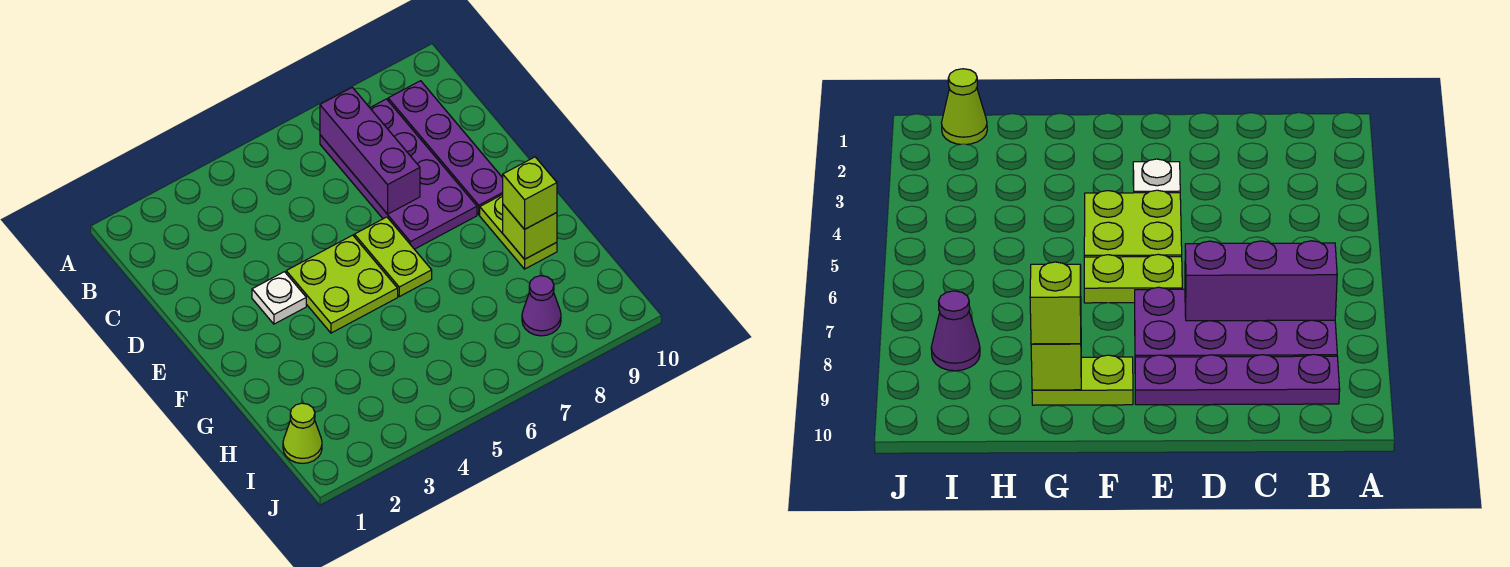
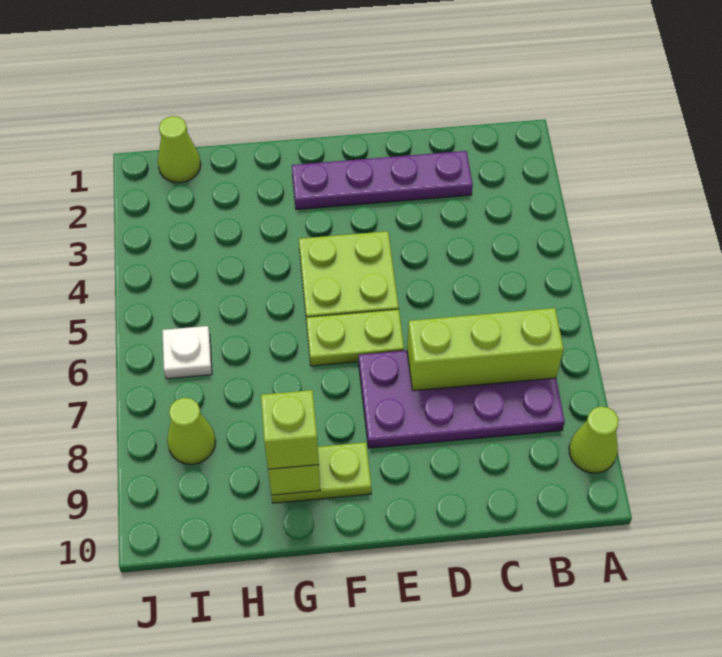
none -> lime cone A9 level 1
purple brick B7:D7 level 2 -> lime brick B7:D7 level 2
purple plate B9:E9 level 1 -> purple plate C2:F2 level 1
white plate E3 level 1 -> white plate I6 level 1
purple cone I8 level 1 -> lime cone I8 level 1

